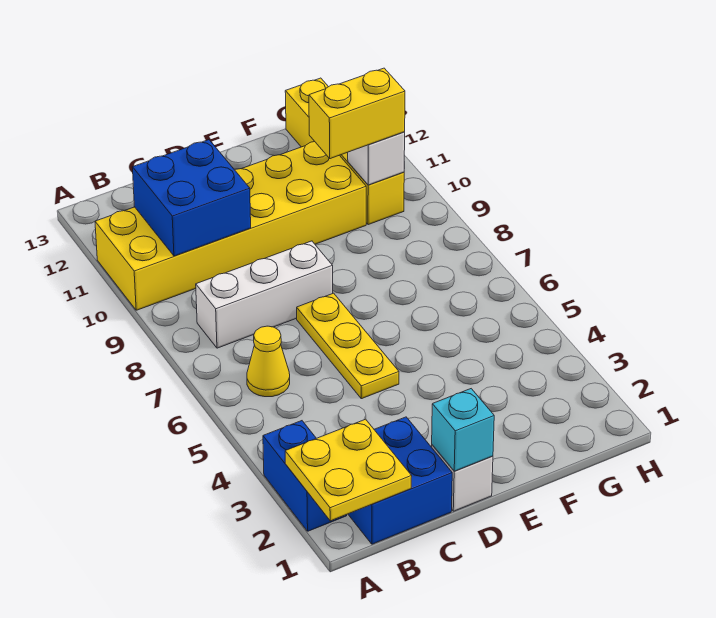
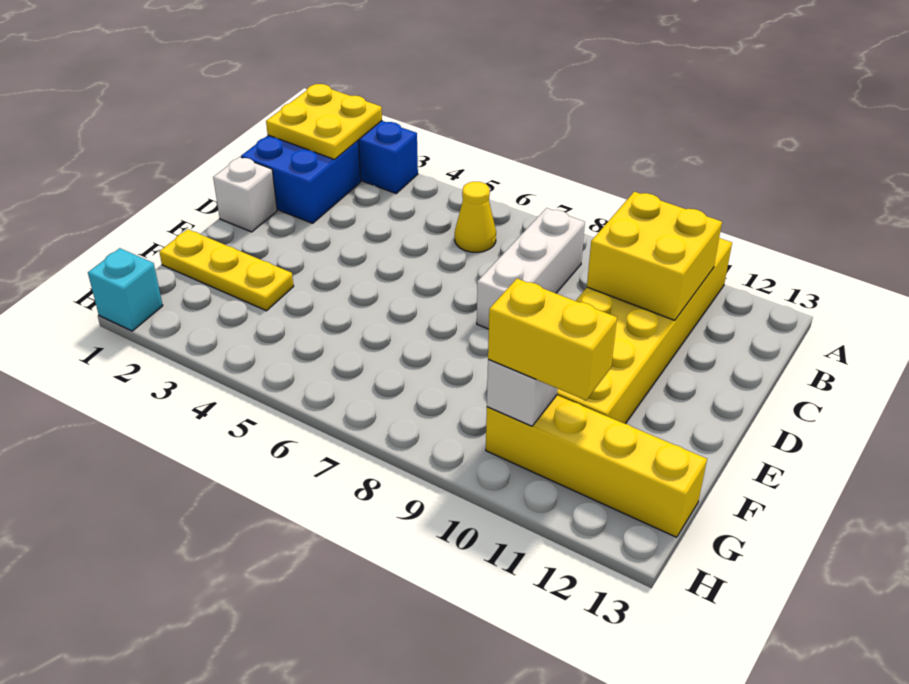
blue brick B10:C11 level 2 -> yellow brick B10:C11 level 2
cyan brick D1 level 2 -> cyan brick H1 level 1
yellow plate D5:D7 level 1 -> yellow plate F1:F3 level 1
yellow brick F10:G10 level 3 -> yellow brick G10:G11 level 3

